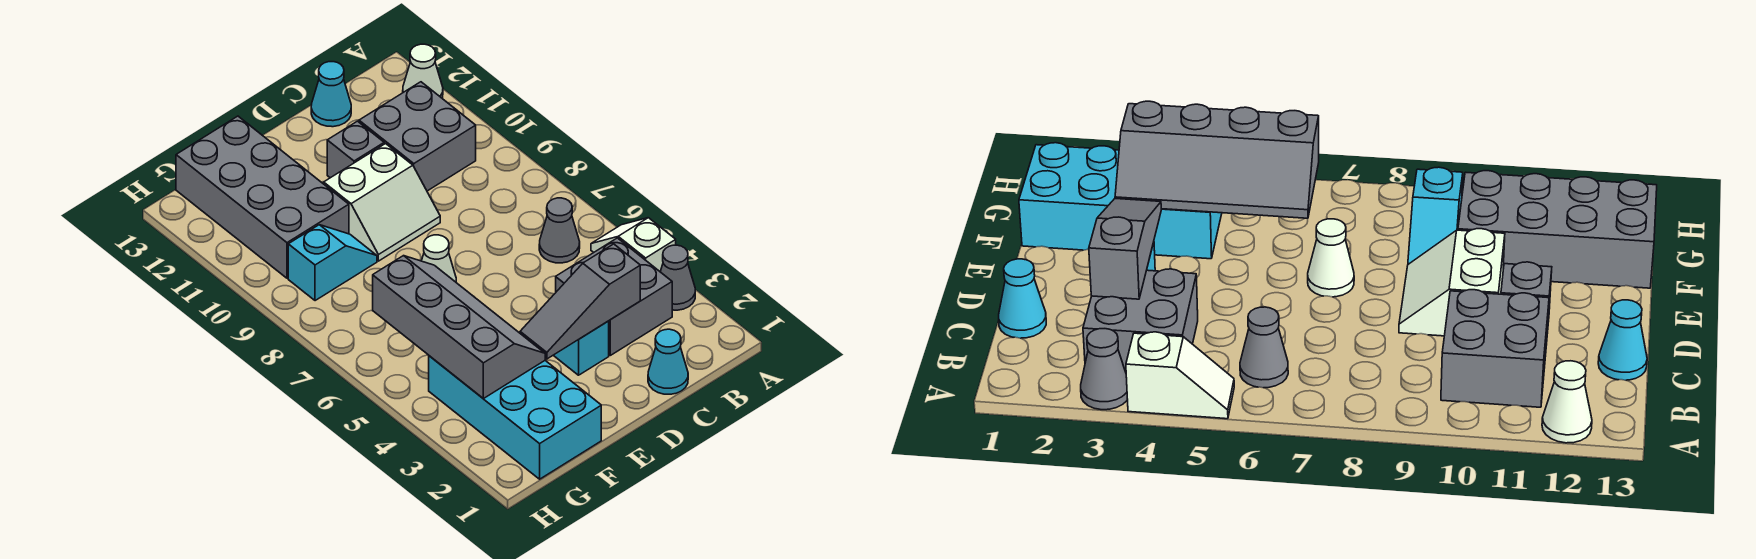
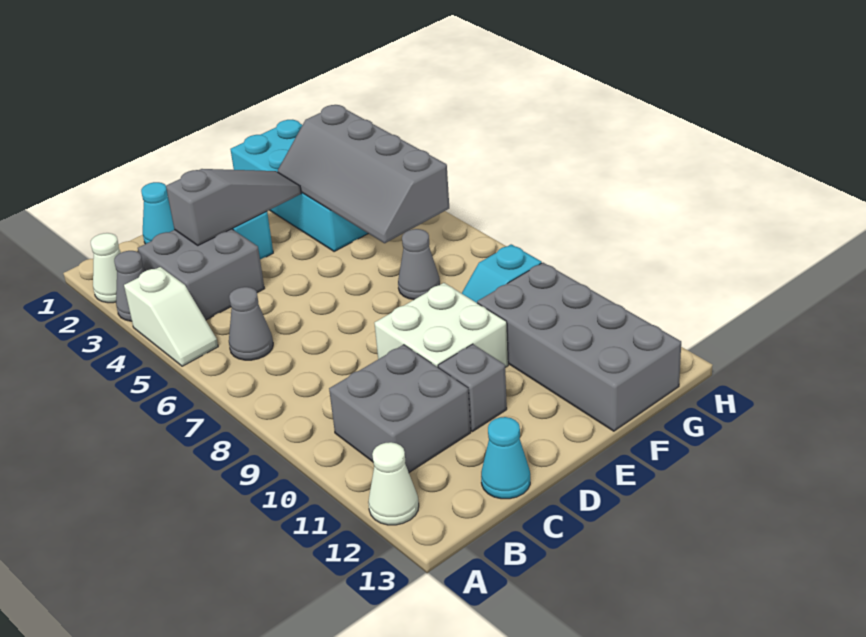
white slope D9:E10 level 1 top 10 -> white brick D9:E10 level 1
white cone E7 level 1 -> white cone A2 level 1
none -> grey cone F7 level 1

